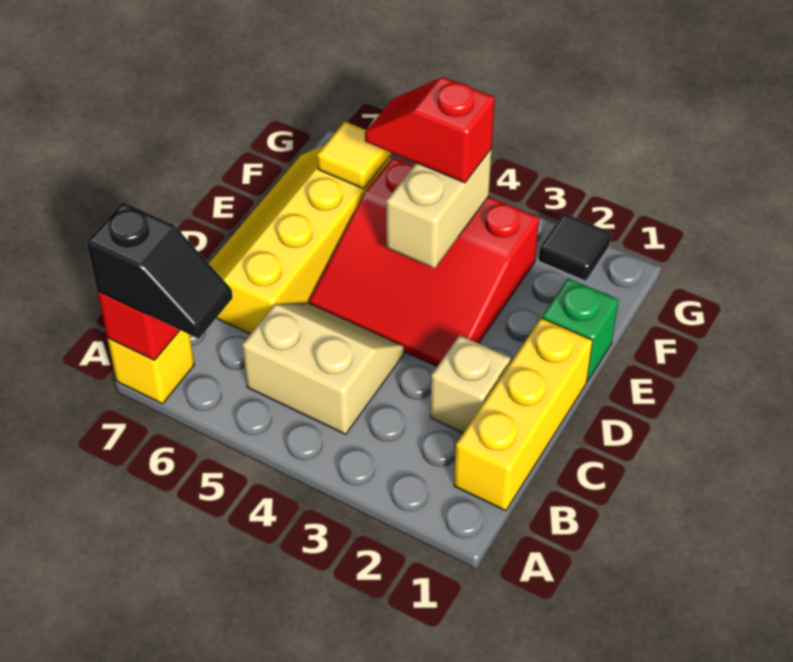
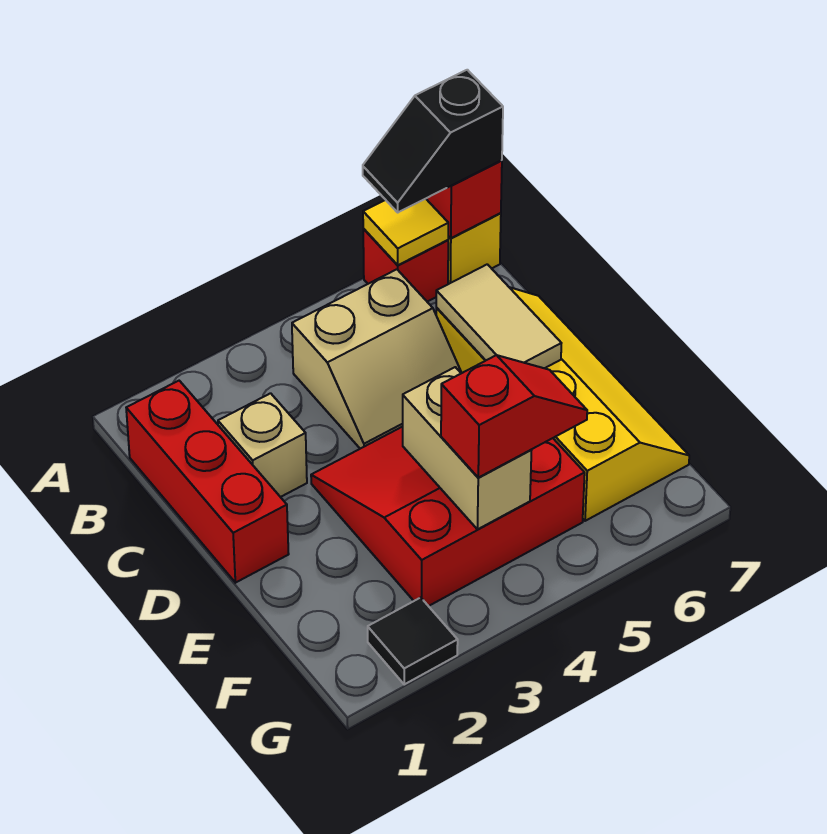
none -> red brick A6 level 1
yellow brick B1:D1 level 1 -> red brick B1:D1 level 1
none -> tan tile C6:D6 level 2
green brick E1 level 1 -> none
yellow tile F6 level 2 -> yellow tile A6 level 2

